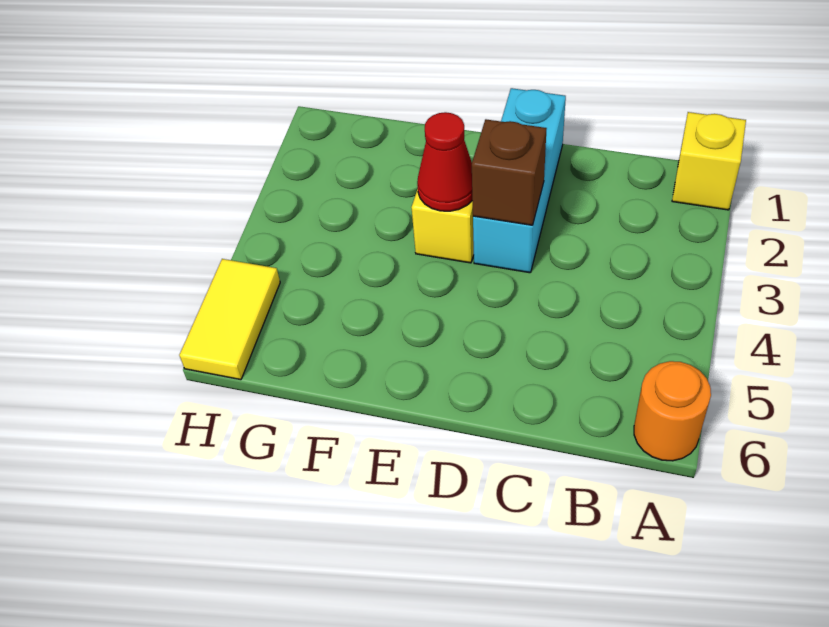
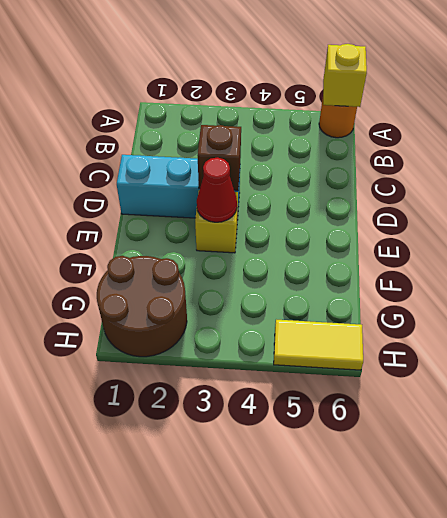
yellow brick A1 level 1 -> yellow brick A6 level 2
none -> brown round brick G1:H2 level 1

